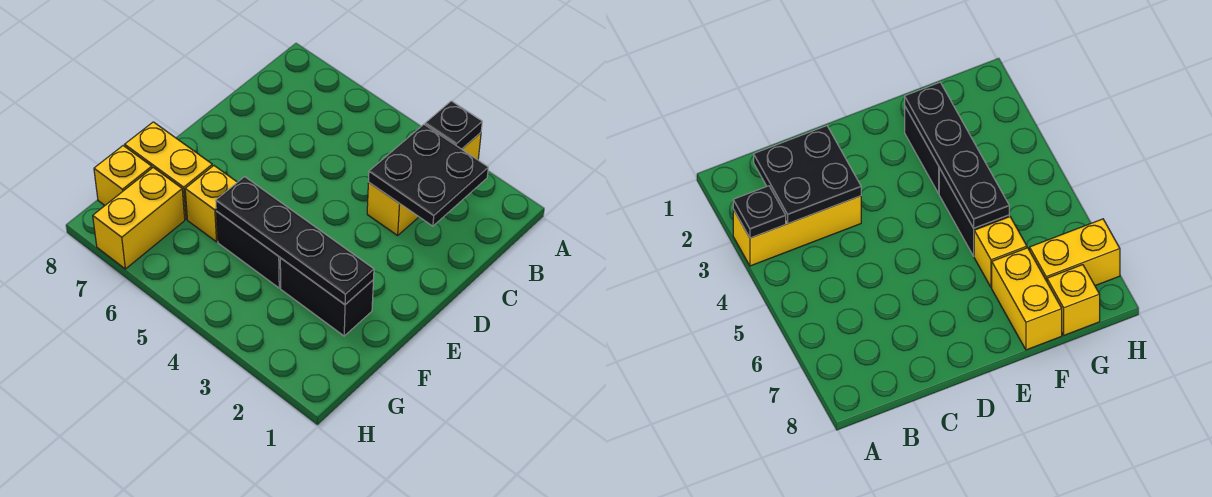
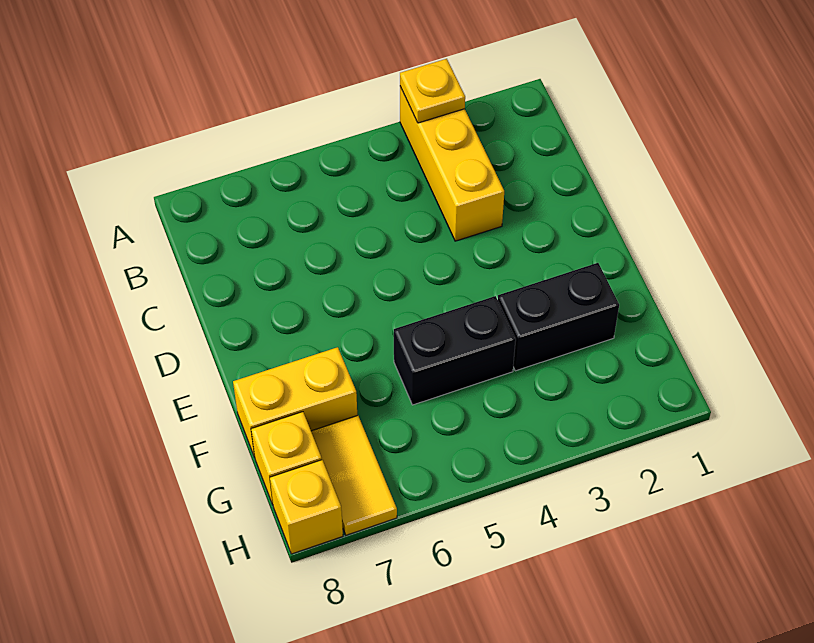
black plate A3 level 2 -> yellow plate A3 level 2
black plate B2:C3 level 2 -> none
black plate F2:F5 level 2 -> none
yellow brick F6 level 1 -> yellow brick H8 level 1
yellow brick G7:H7 level 1 -> yellow tile G7:H7 level 1

